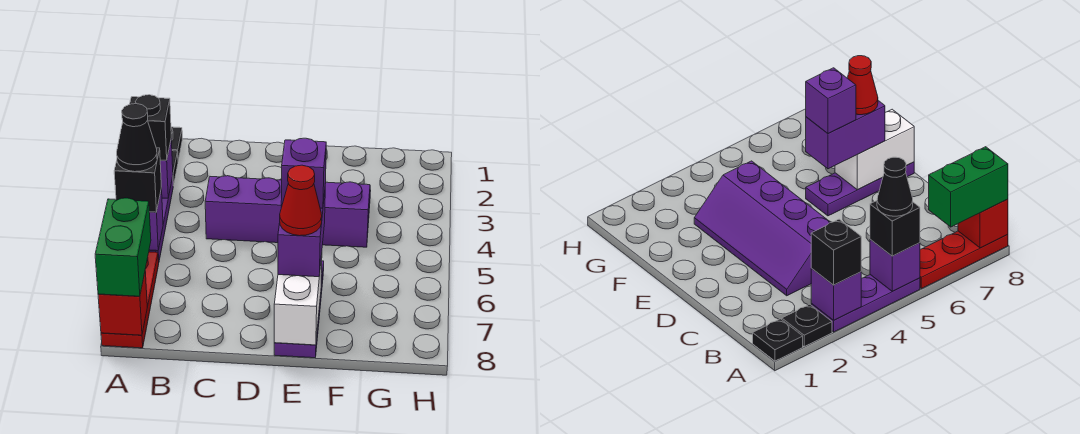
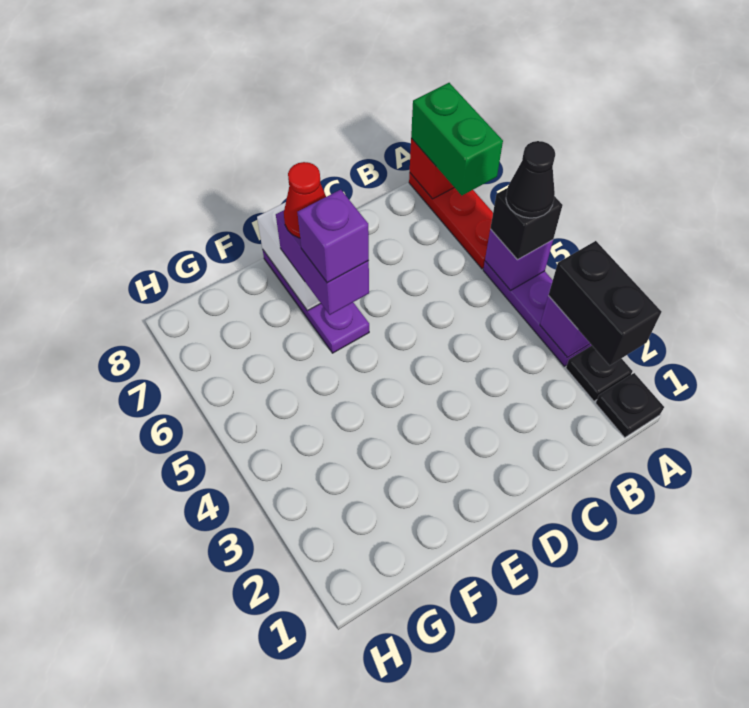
black brick A3 level 3 -> black brick A2:A3 level 3
purple slope C3:F4 level 1 top 4 -> none

